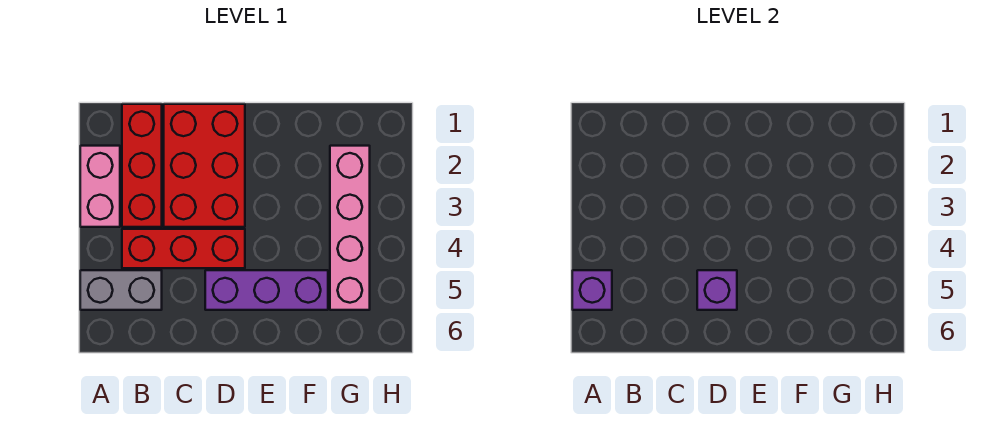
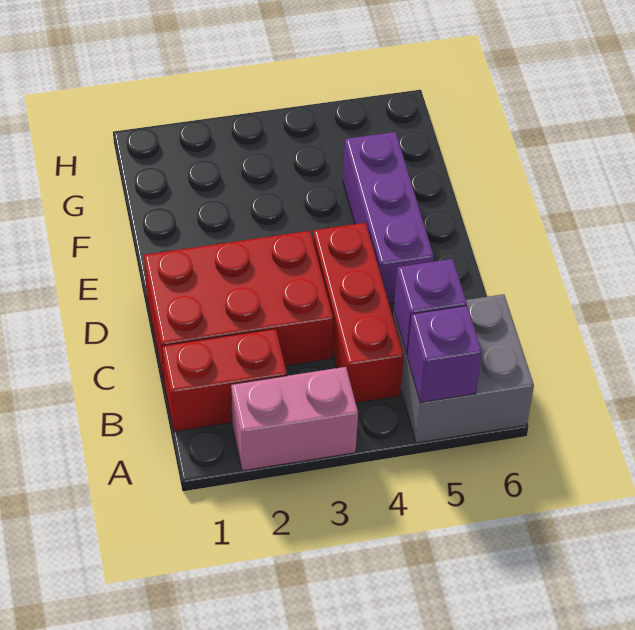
grey brick A5:B5 level 1 -> grey brick A5:B6 level 1
red brick B1:B3 level 1 -> red brick B1:B2 level 1
purple brick D5 level 2 -> purple brick B5 level 2
pink brick G2:G5 level 1 -> none

